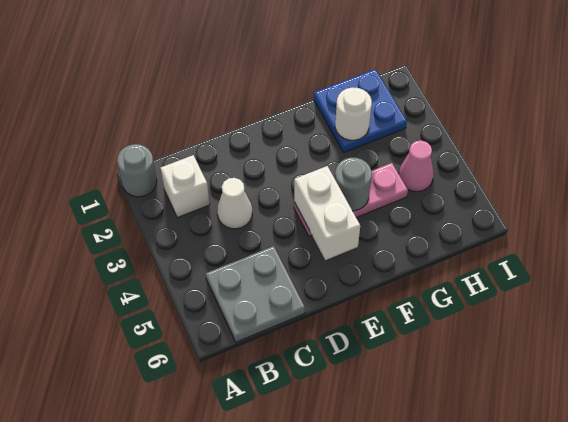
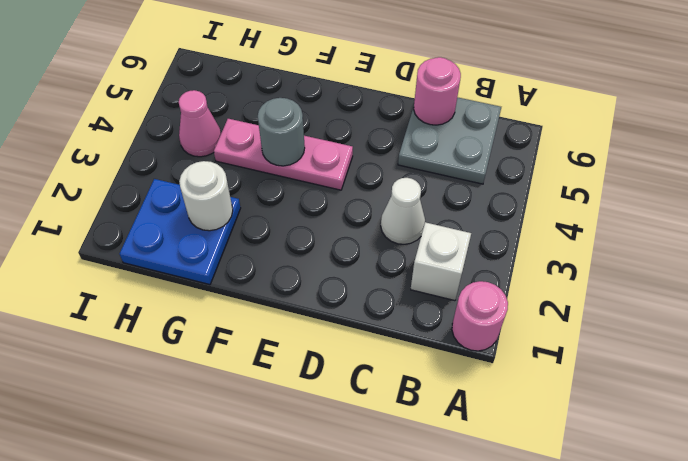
grey round brick A1 level 1 -> pink round brick A1 level 1
none -> pink round brick C6 level 2
white brick E4:E5 level 2 -> none

